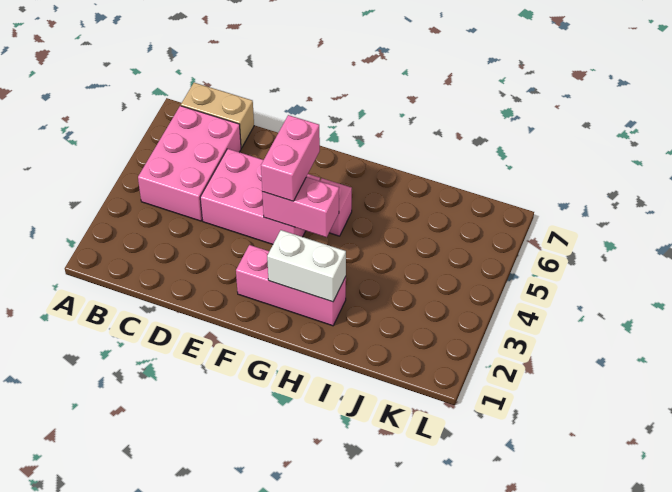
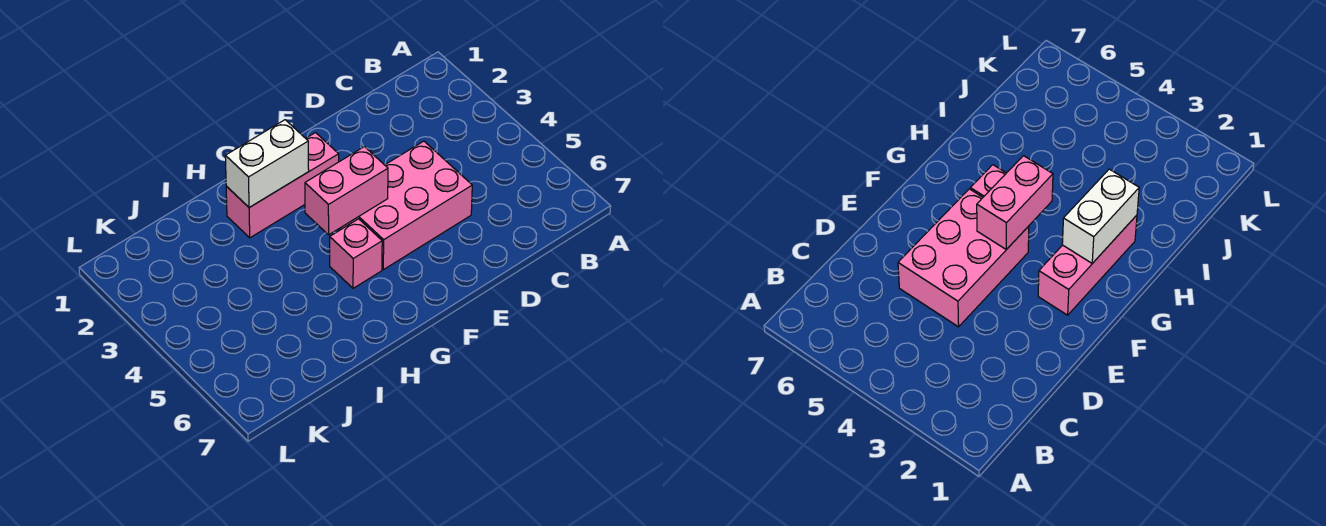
pink brick B4:C6 level 1 -> none
tan brick B7:C7 level 1 -> none
pink brick F4:F5 level 3 -> none

